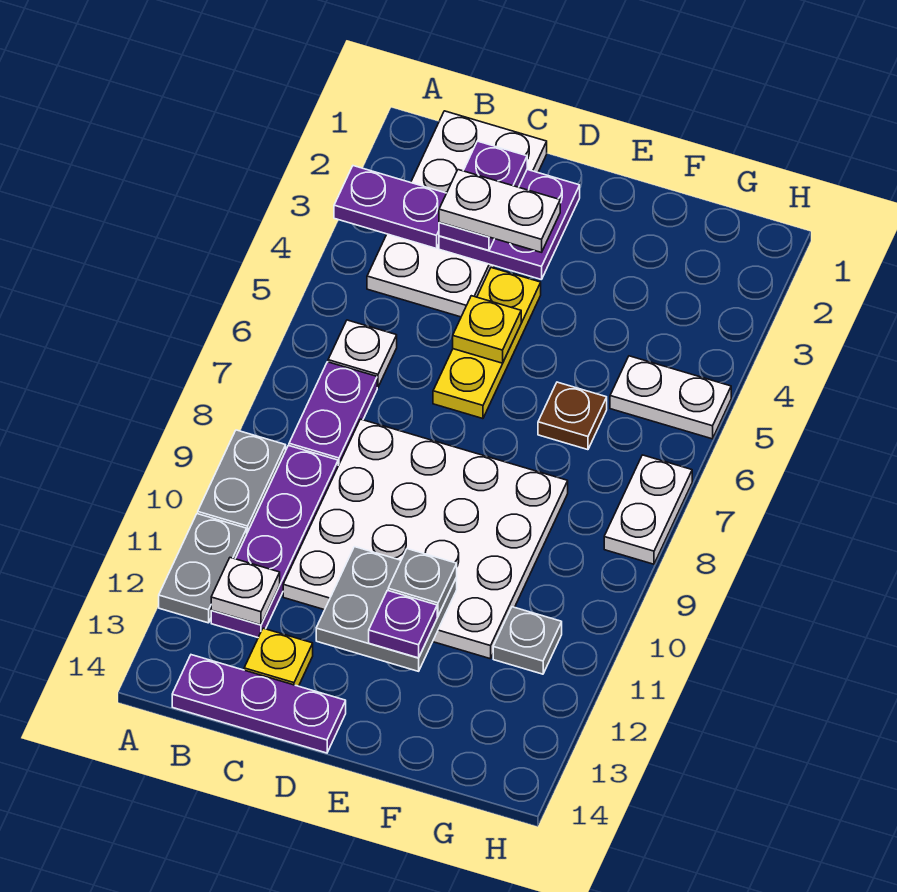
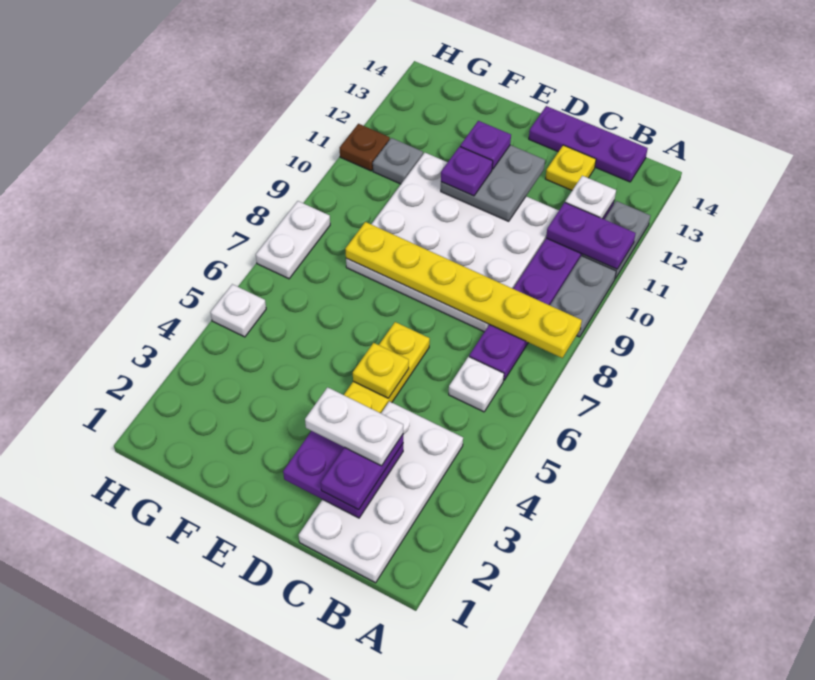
purple plate A3:B3 level 2 -> purple plate A11:B11 level 2
none -> yellow plate A8:F8 level 2
grey plate E11 level 3 -> purple plate E11 level 3
brown plate F6 level 1 -> brown plate H11 level 1
white plate G5:H5 level 1 -> white plate H5 level 1

